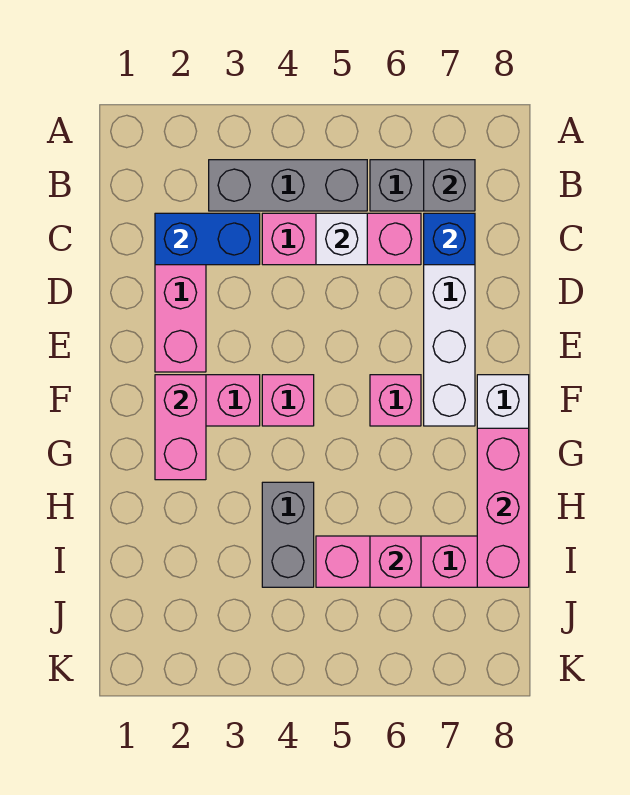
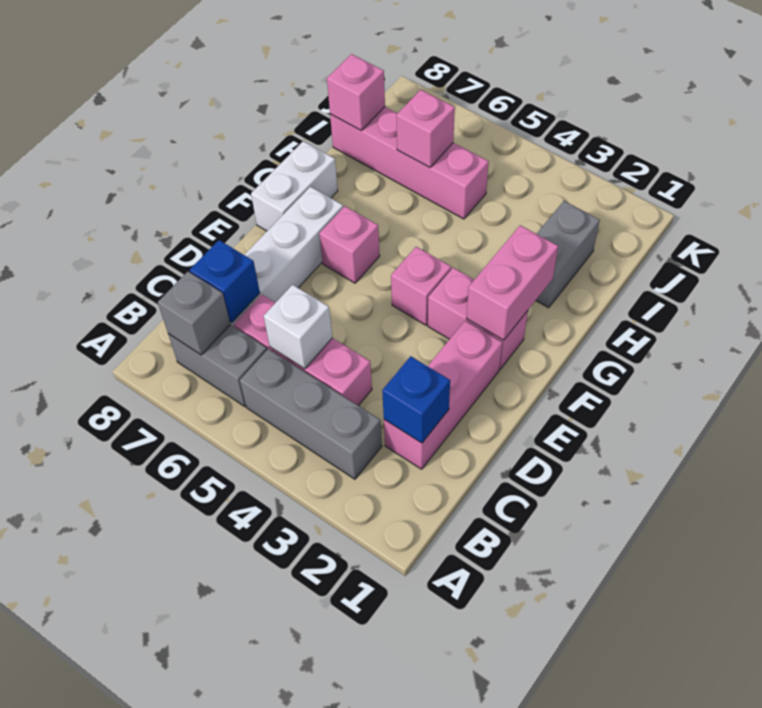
blue brick C2:C3 level 2 -> blue brick C2 level 2
pink brick G8:I8 level 2 -> pink brick I8 level 2
grey brick H4:I4 level 1 -> grey brick H2:I2 level 1

